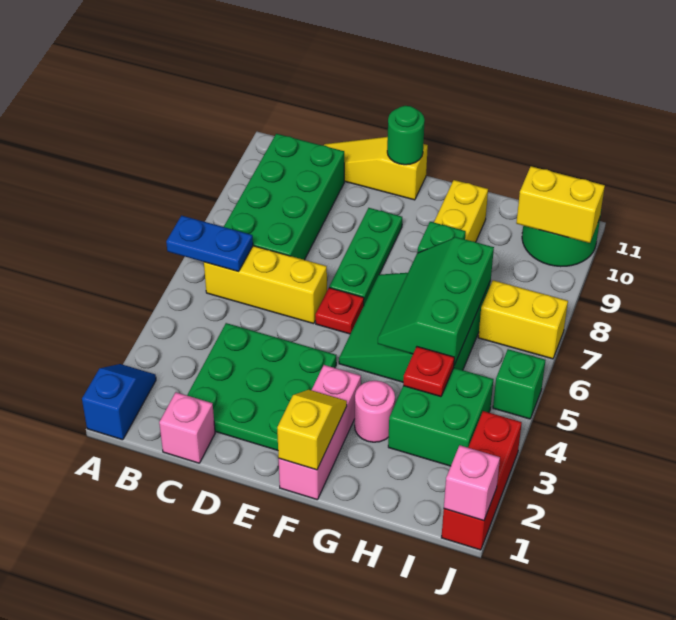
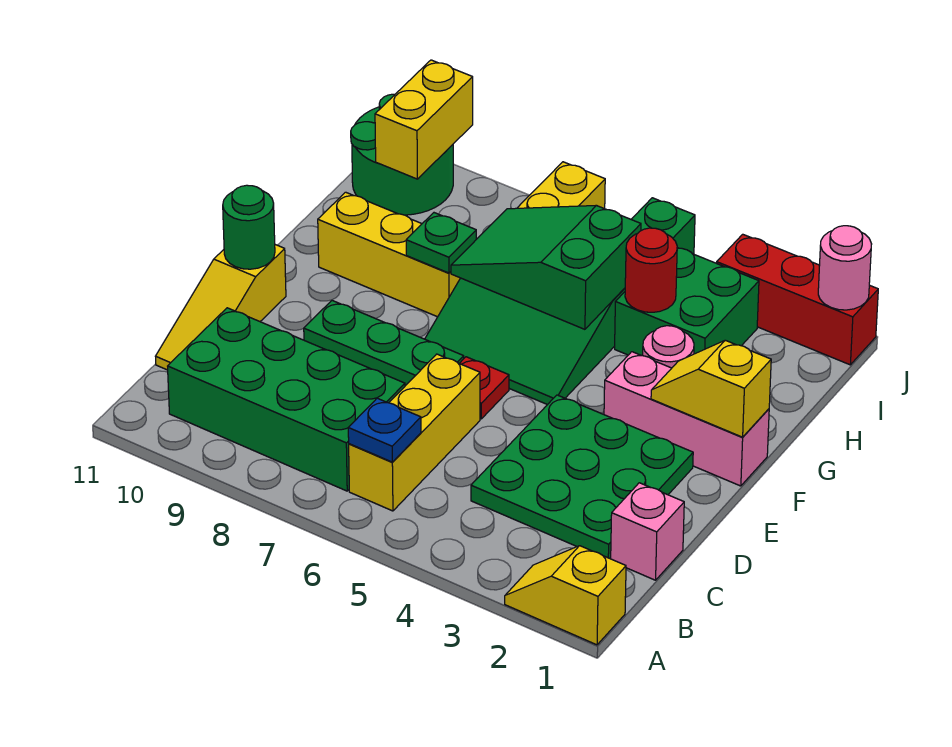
blue slope A1:A2 level 1 top 1 -> yellow slope A1:A2 level 1 top 1
blue plate A6:B6 level 2 -> blue plate B6 level 2
green slope G5:H7 level 2 top H -> green slope G5:H7 level 2 top 5
red plate H4 level 2 -> red round brick H4 level 2
pink brick J1 level 2 -> pink round brick J1 level 2

